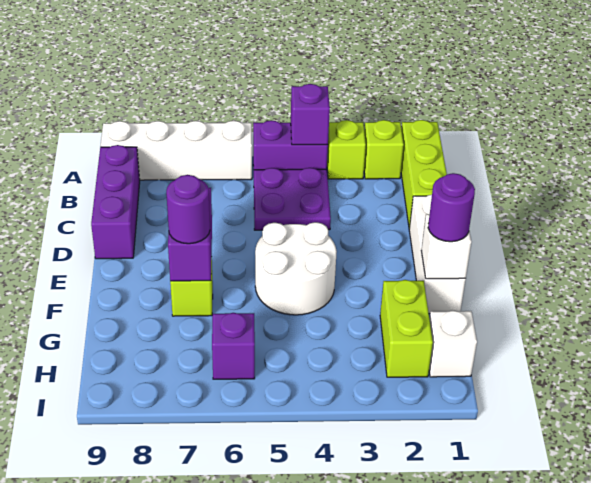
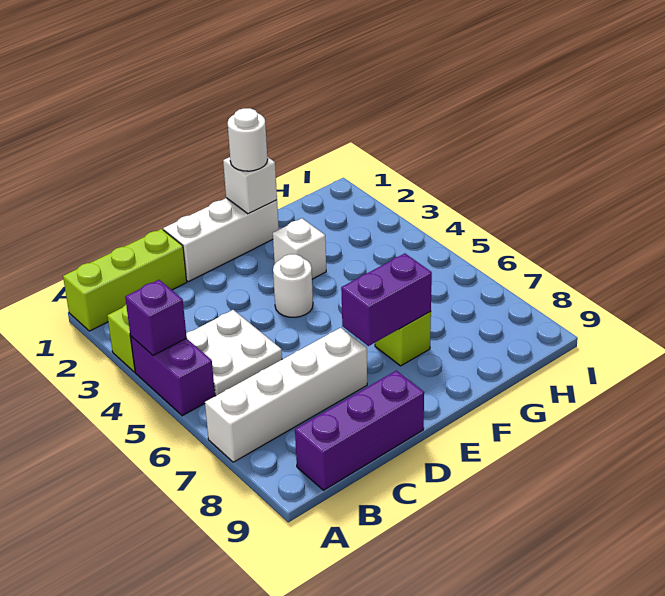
lime brick A2 level 1 -> none
white brick A6:A9 level 1 -> white brick A7:D7 level 1
purple plate B4:C5 level 1 -> white plate B4:C5 level 1
white round brick E4:F5 level 1 -> white round brick E4 level 1
purple round brick F1 level 3 -> white round brick F1 level 3
purple round brick F7 level 3 -> none
lime brick G2:H2 level 1 -> none
white brick H1 level 1 -> white brick F3 level 1
purple brick H6 level 1 -> none

